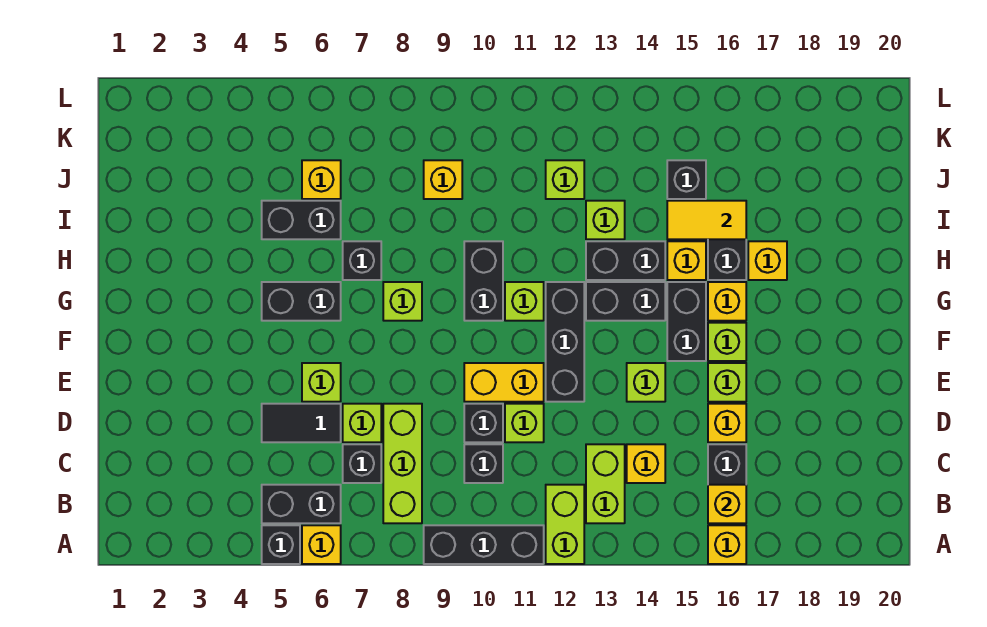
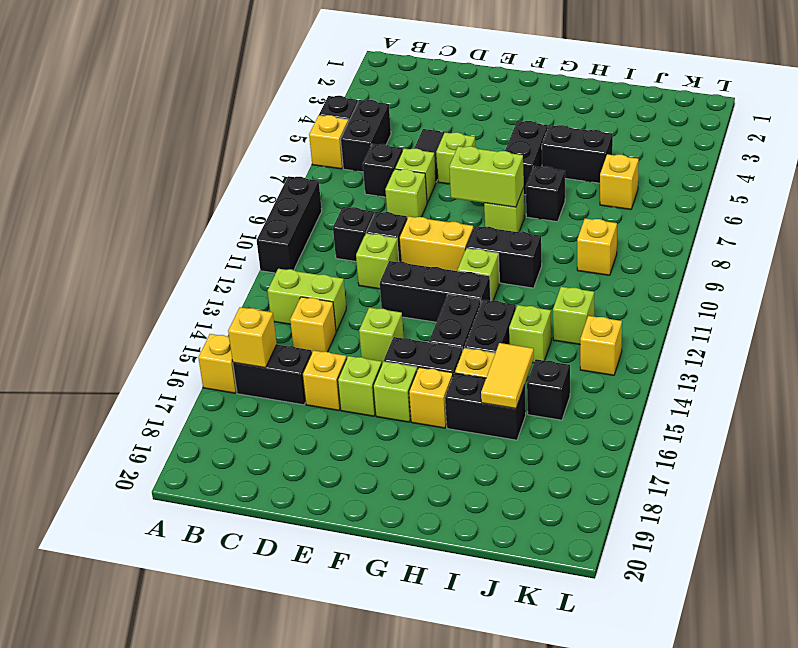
lime brick A12:B12 level 1 -> lime brick F8:G8 level 2
lime brick B8:D8 level 1 -> lime brick D8 level 1
yellow brick E10:E11 level 1 -> yellow brick E10:F10 level 1
yellow brick H17 level 1 -> yellow brick K13 level 1
black brick I5:I6 level 1 -> black brick H5:I5 level 1

